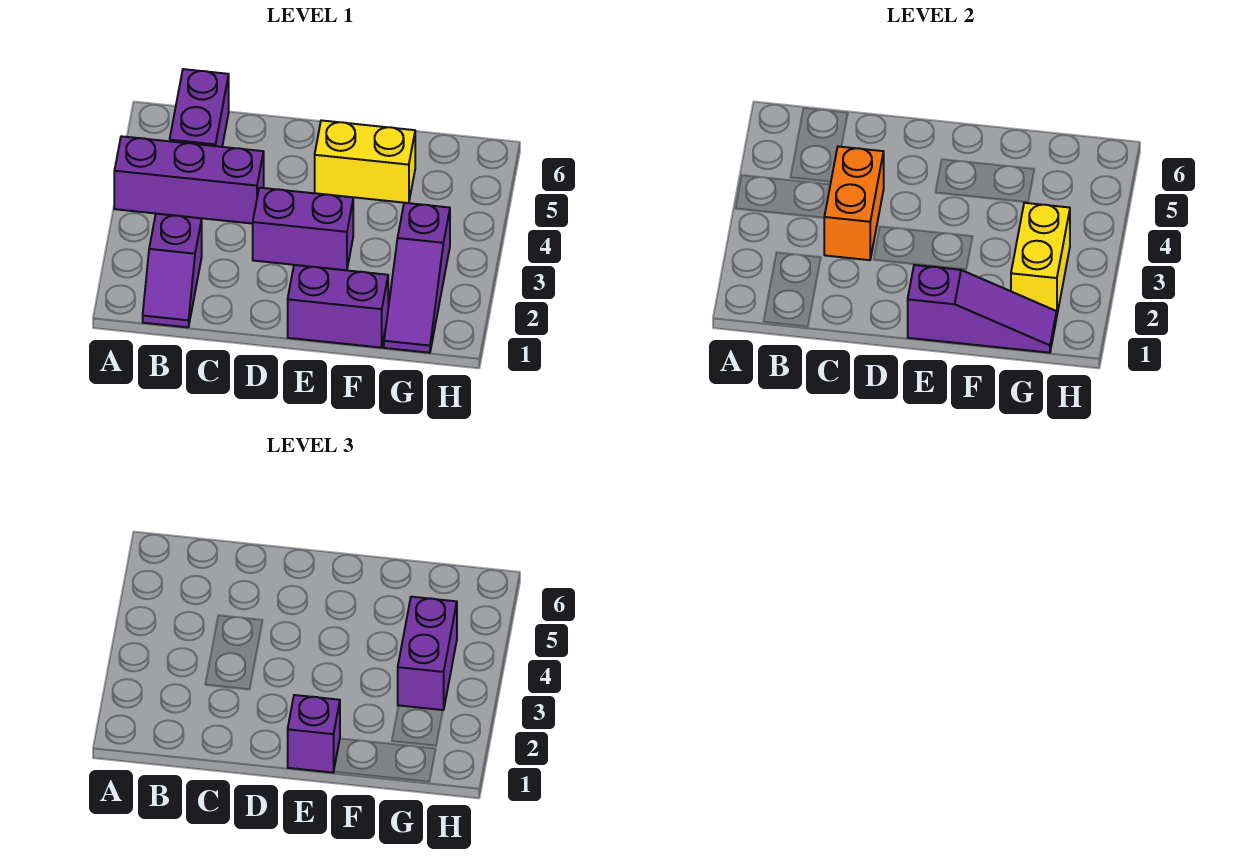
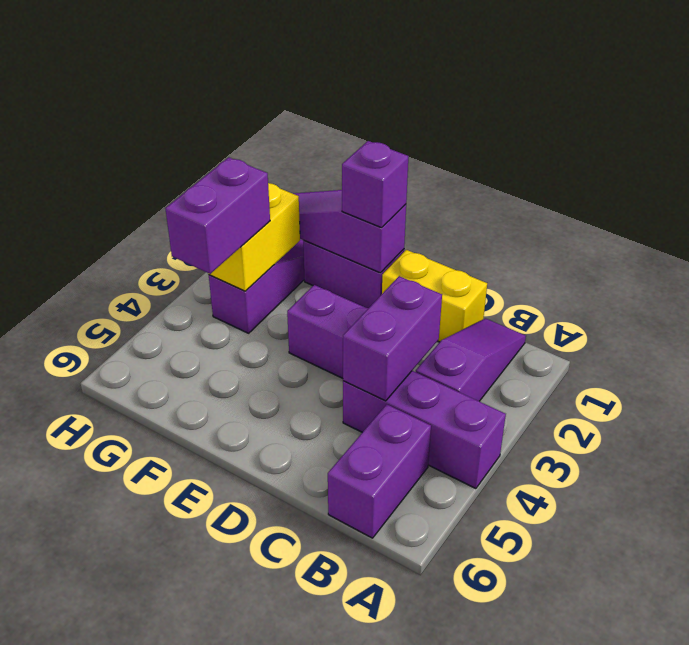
purple slope B1:B2 level 1 top 2 -> purple slope B1:B3 level 1 top 3
orange brick C3:C4 level 2 -> purple brick C3:C4 level 2
yellow brick E5:F5 level 1 -> yellow brick C1:D1 level 1

